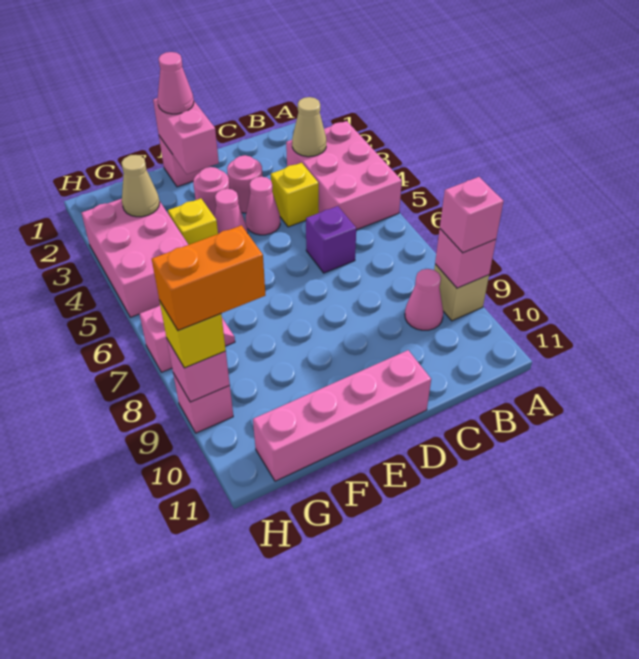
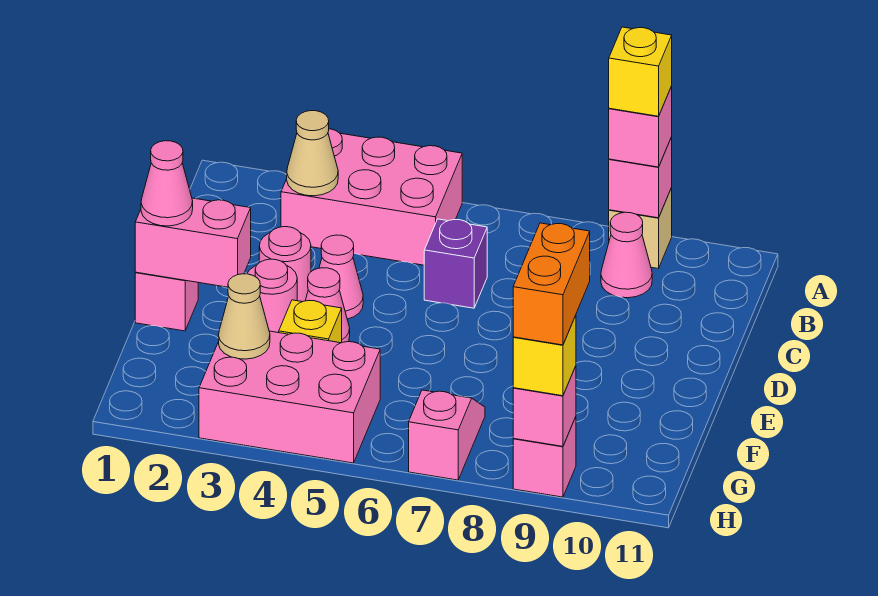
yellow brick C4 level 1 -> yellow brick A9 level 4
pink brick D11:G11 level 1 -> none

